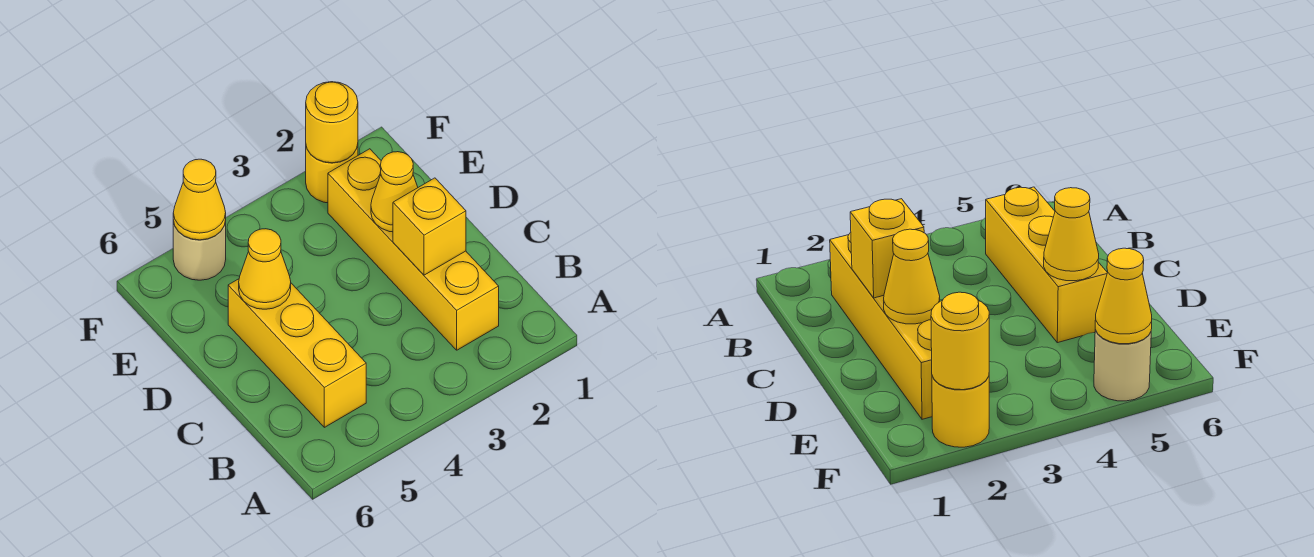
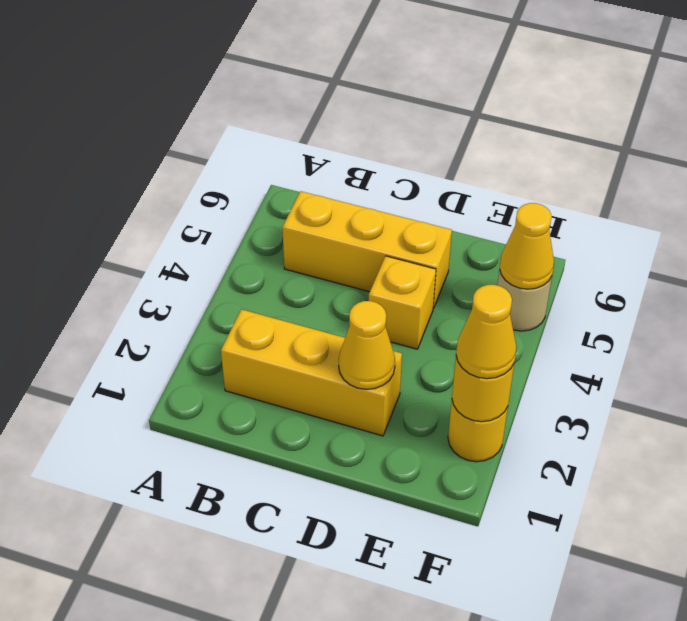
yellow brick B2:E2 level 1 -> yellow brick B2:D2 level 1
yellow brick C2 level 2 -> yellow brick D4 level 1
yellow cone D5 level 2 -> yellow cone F2 level 3

